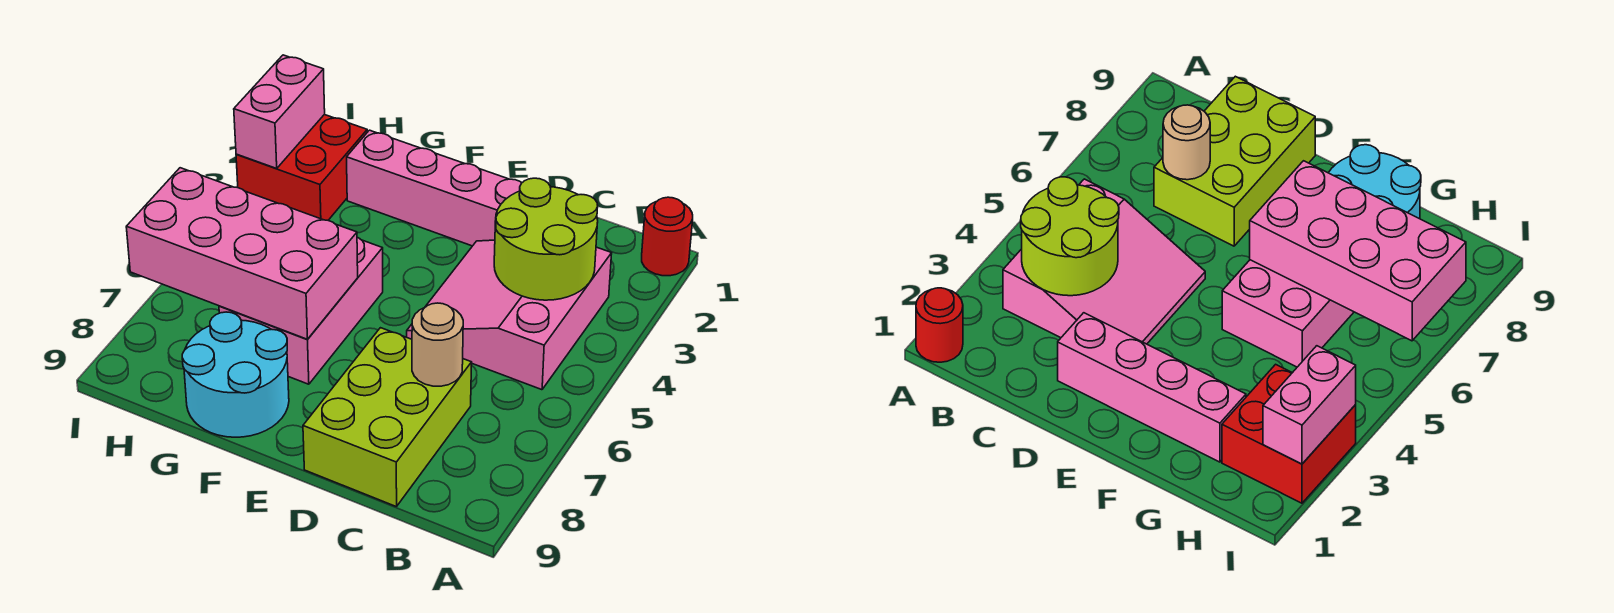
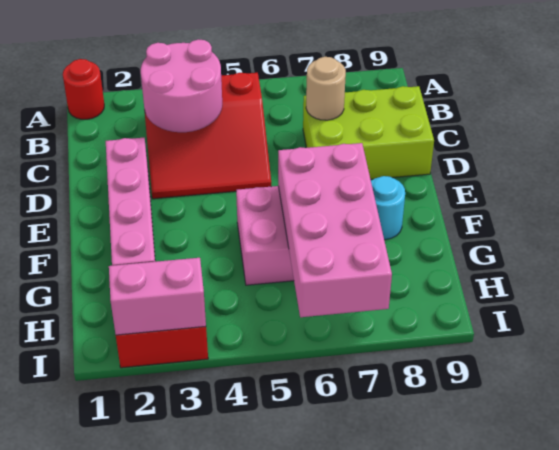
pink slope B3:D5 level 1 top B -> red slope B3:D5 level 1 top B
lime round brick B3:C4 level 2 -> pink round brick B3:C4 level 2
cyan round brick F8:G9 level 1 -> cyan round brick F8 level 1

